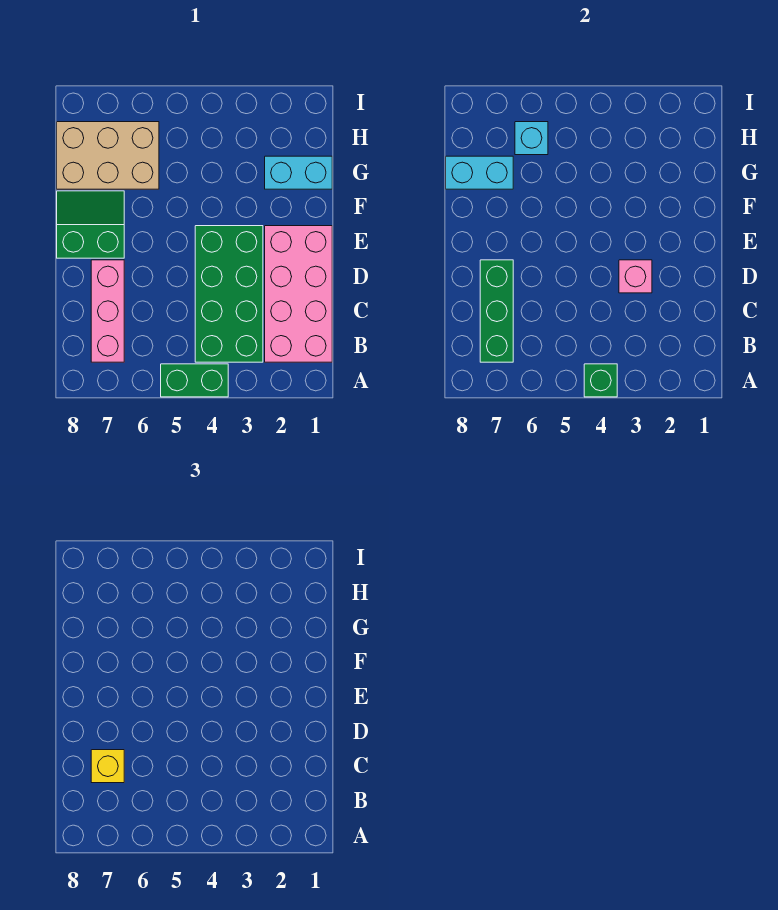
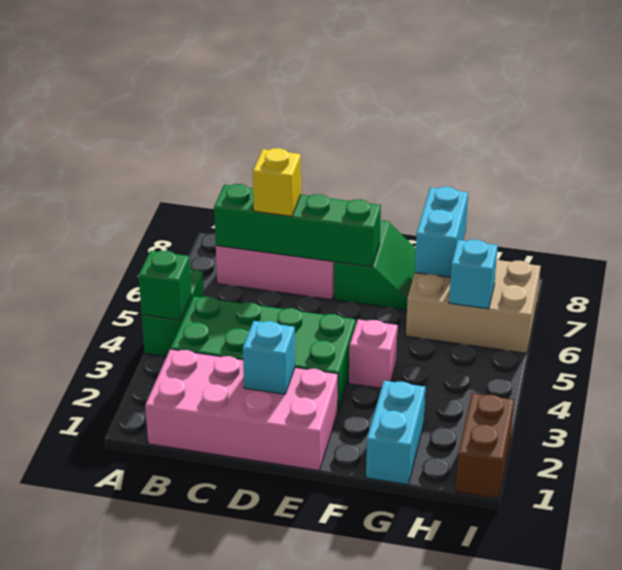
green brick B7:D7 level 2 -> green brick B7:E7 level 2
none -> cyan brick D2 level 2
pink brick D3 level 2 -> pink brick F4 level 1
tan brick G6:H8 level 1 -> tan brick G6:I7 level 1
none -> brown brick I1:I2 level 1

